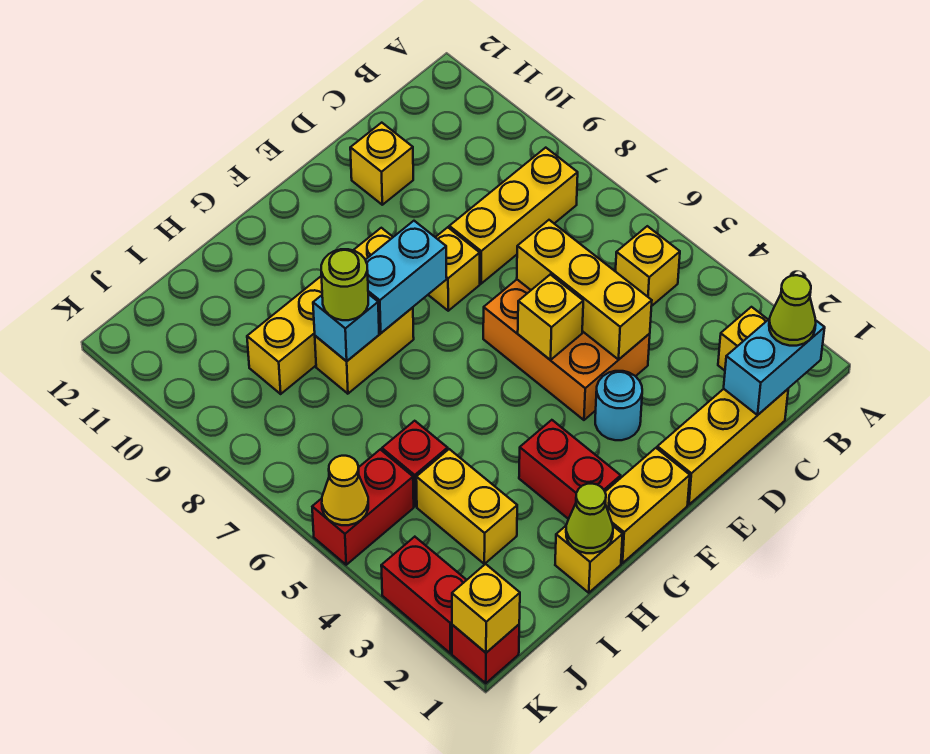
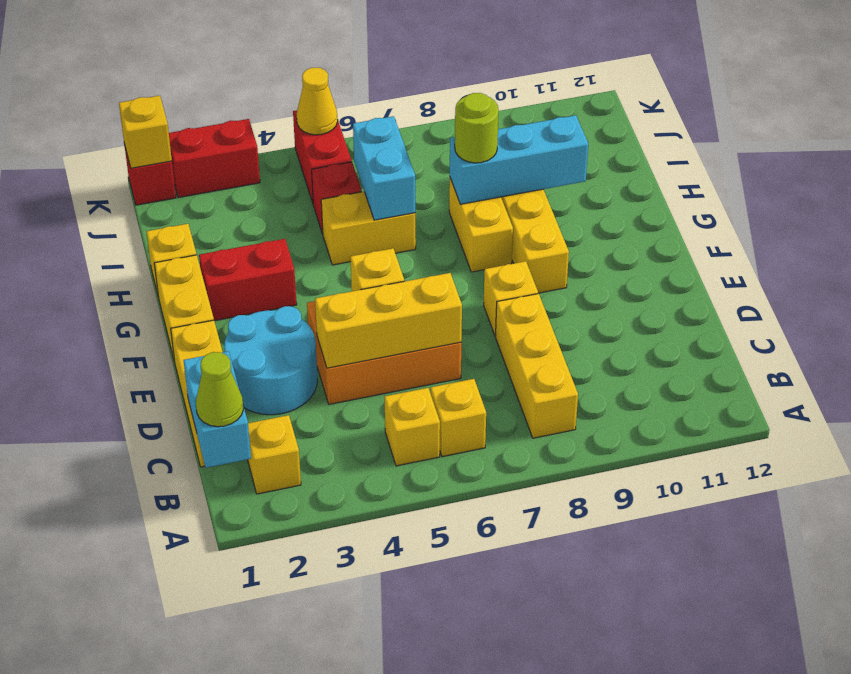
yellow brick D11 level 1 -> yellow brick B6 level 1
cyan round brick E3 level 1 -> cyan round brick D2:E3 level 1
cyan brick F8:G8 level 2 -> cyan brick H6:I6 level 2
lime cone H1 level 2 -> none
cyan brick H8 level 2 -> cyan brick H8:H10 level 2
yellow brick I3:I4 level 1 -> yellow brick H5:H6 level 1

